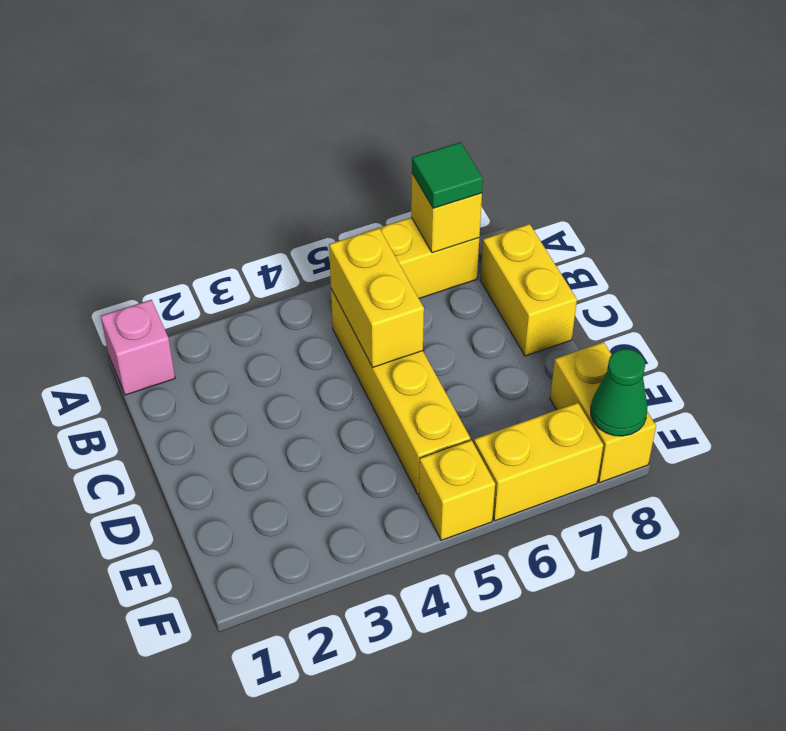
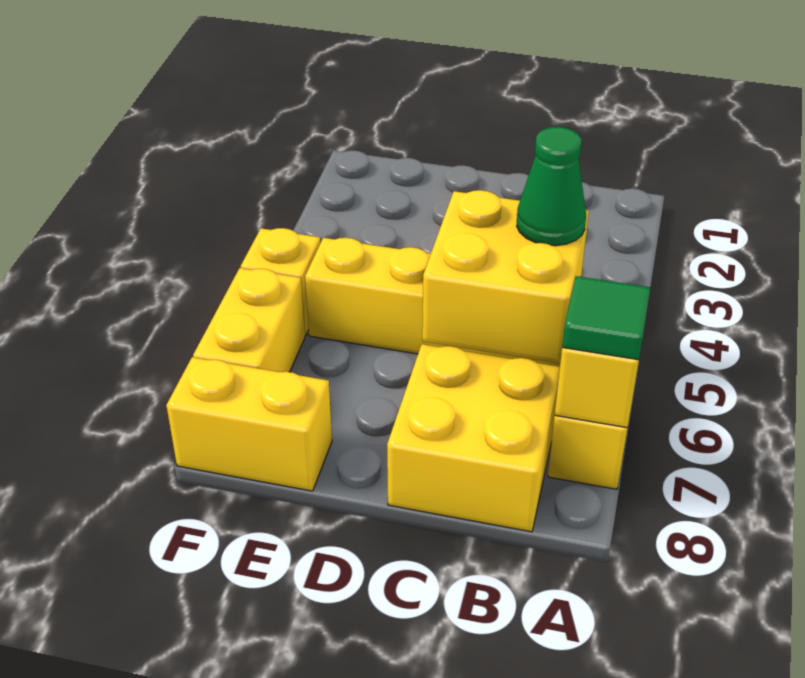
pink brick A1 level 1 -> none
yellow brick B5:C5 level 2 -> yellow brick B5:C6 level 2
yellow brick B8:C8 level 1 -> yellow brick B7:C8 level 1
green cone F8 level 2 -> green cone B5 level 3

